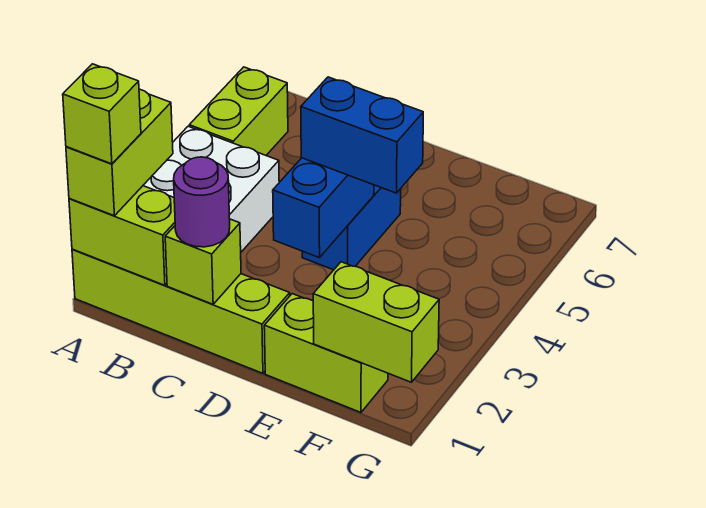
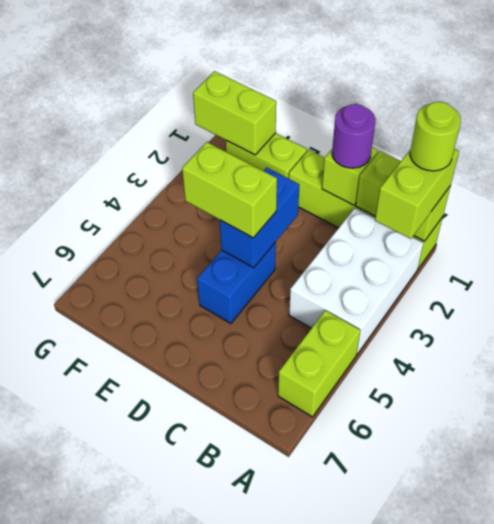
lime brick A1 level 4 -> lime round brick A1 level 4
blue brick D4:E4 level 3 -> lime brick D4:E4 level 3

